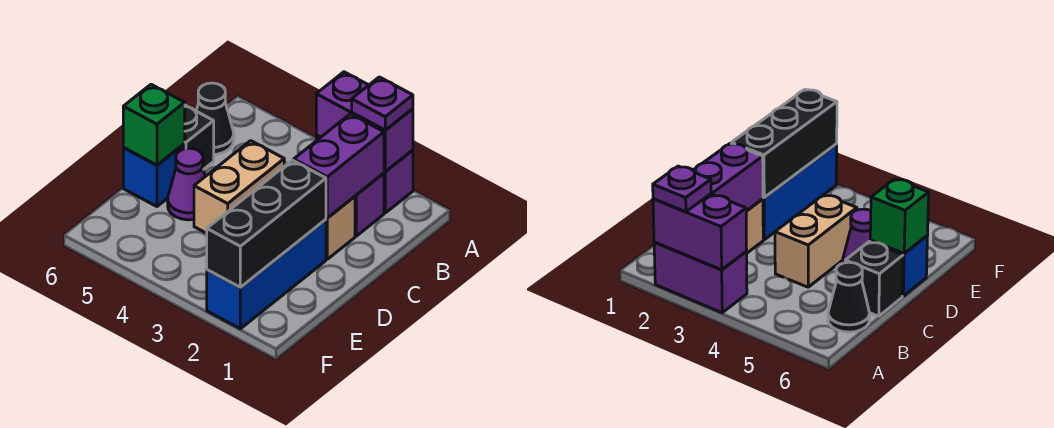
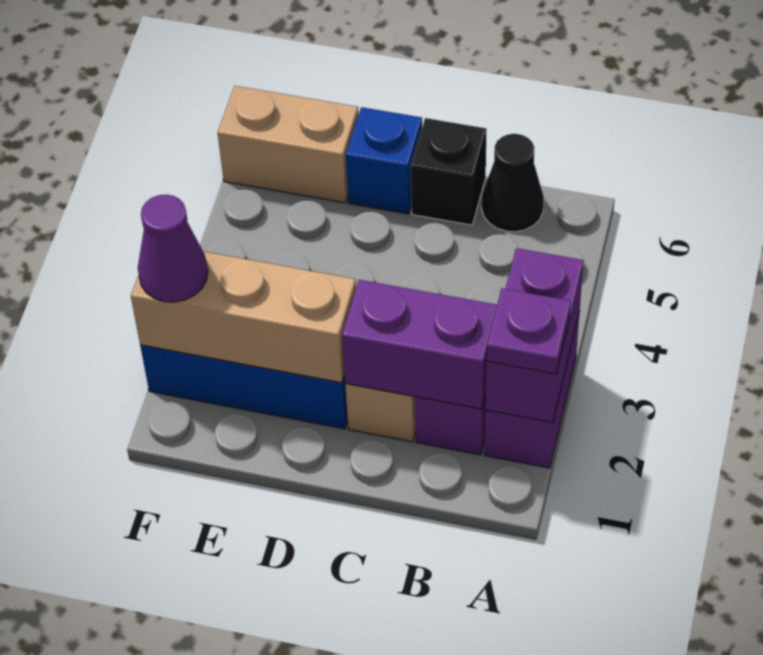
tan brick C4:D4 level 1 -> tan brick E6:F6 level 1
black brick D2:F2 level 2 -> tan brick D2:F2 level 2
purple cone D5 level 1 -> purple cone F2 level 3
green brick D6 level 2 -> none

